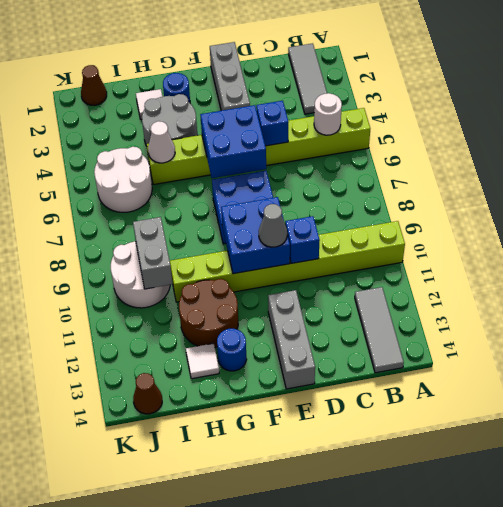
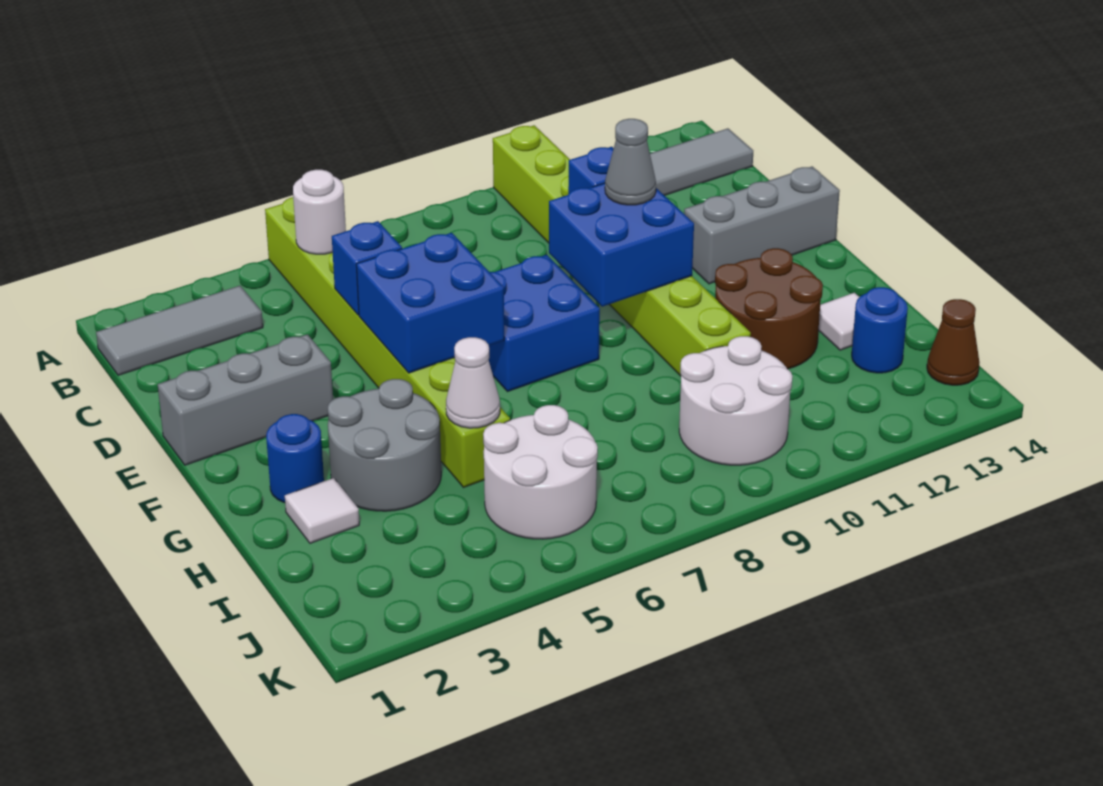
blue round brick G13 level 1 -> blue round brick I13 level 1
grey brick I9:I10 level 2 -> none
brown cone J1 level 1 -> none

